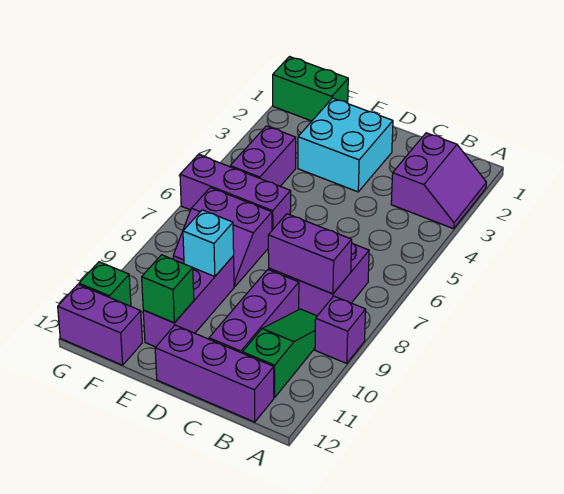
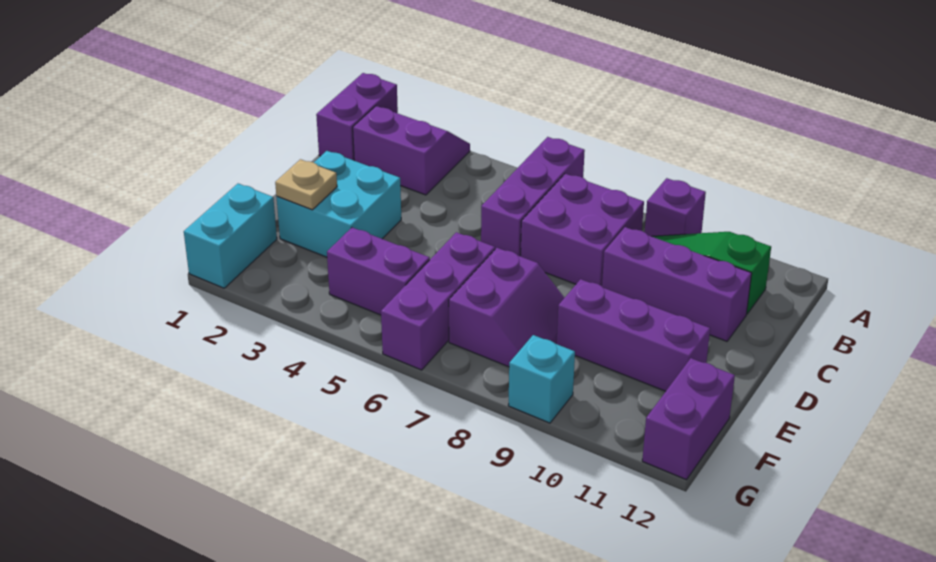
purple brick B8:C8 level 2 -> purple brick A1:B1 level 1
purple brick B12:D12 level 1 -> purple brick A6:C6 level 1
none -> tan plate E2 level 2
cyan brick E9 level 2 -> cyan brick G9 level 1
green brick E11 level 2 -> none
green brick F1:G1 level 1 -> cyan brick F1:G1 level 1
green brick G11 level 1 -> none

